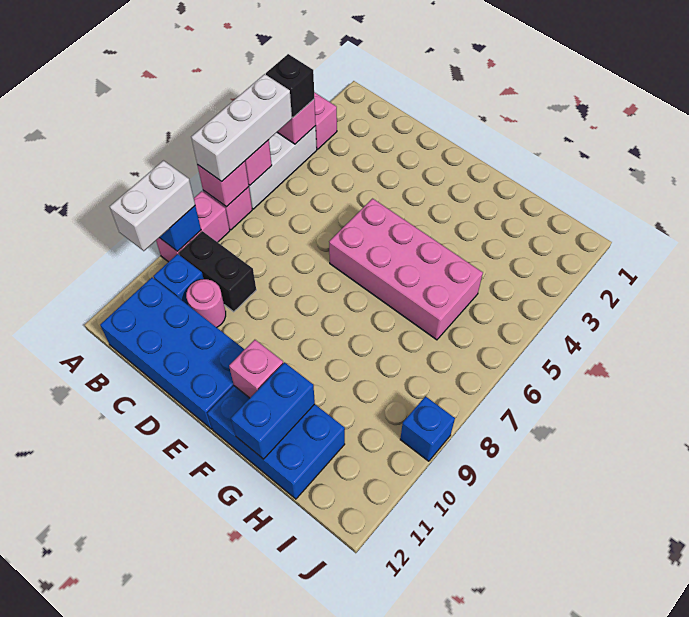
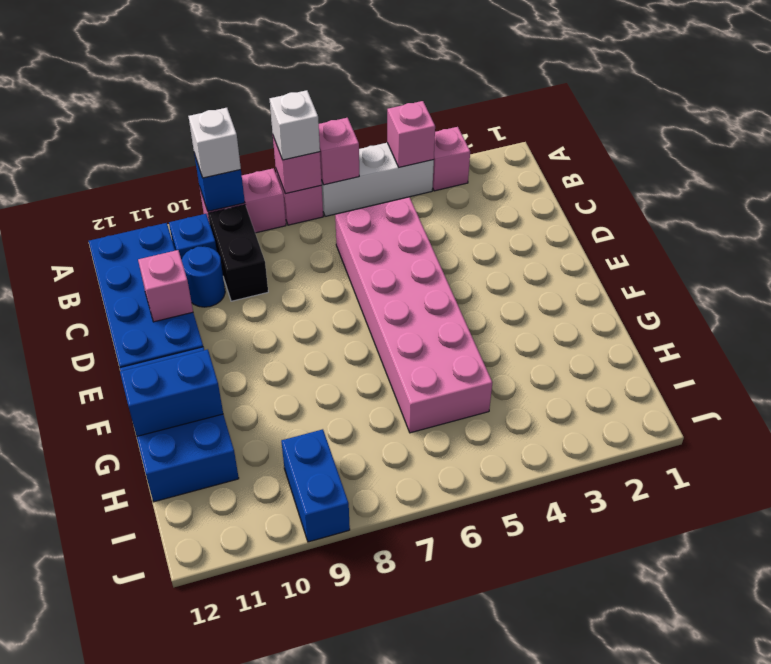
black brick A4 level 3 -> none
white brick A5:A7 level 3 -> white brick A7 level 3
white brick A9:A10 level 3 -> white brick A9 level 3
pink round brick C10 level 1 -> blue round brick C10 level 1
pink brick E5:H6 level 1 -> pink brick C5:H6 level 1
pink brick F11 level 2 -> pink brick D11 level 2
blue brick J9 level 1 -> blue brick I9:J9 level 1

